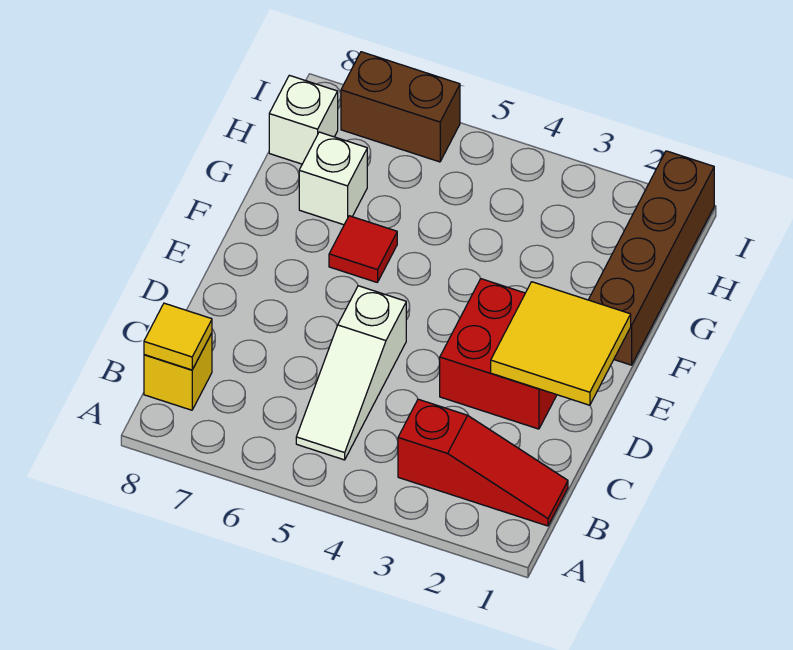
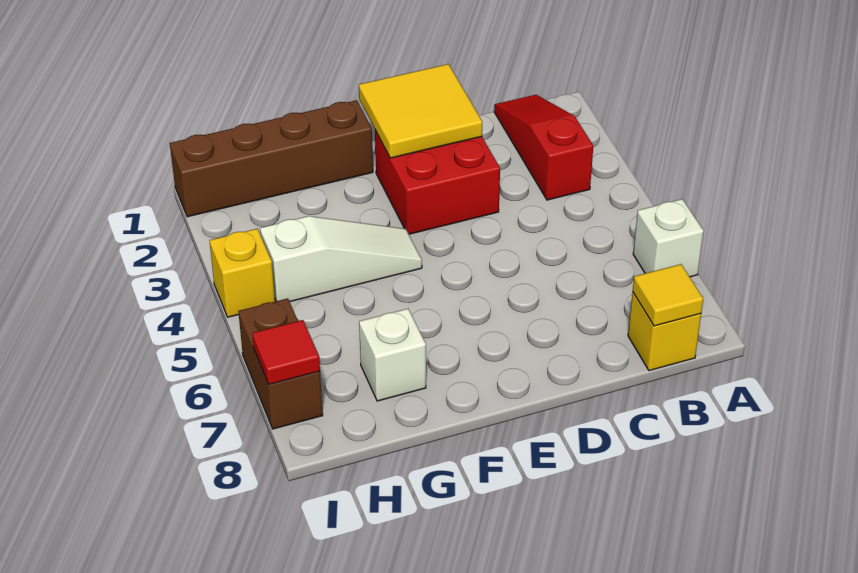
white slope B5:D5 level 1 top D -> white slope F4:H4 level 1 top H
red tile F6 level 1 -> red tile I7 level 2
white brick H8 level 1 -> white brick A6 level 1
none -> yellow brick I4 level 1

